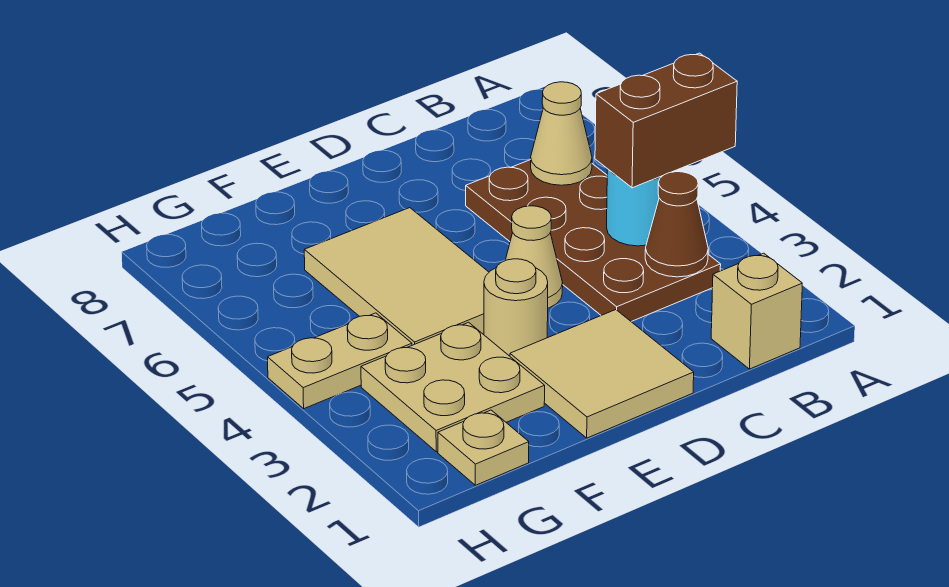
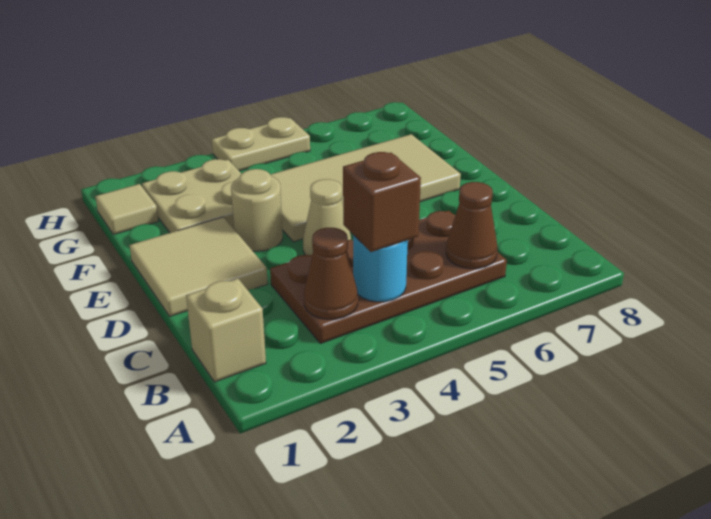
brown brick A4:B4 level 3 -> brown brick B4 level 3
tan cone B6 level 2 -> brown cone B6 level 2
tan tile E4:F6 level 1 -> tan tile E4:F7 level 1
tan plate G1 level 1 -> tan tile G1 level 1
tan plate G4:H4 level 1 -> tan plate H4:H5 level 1

